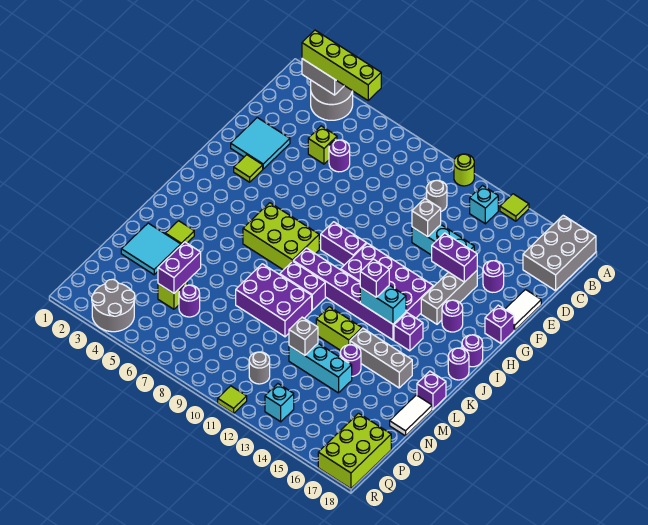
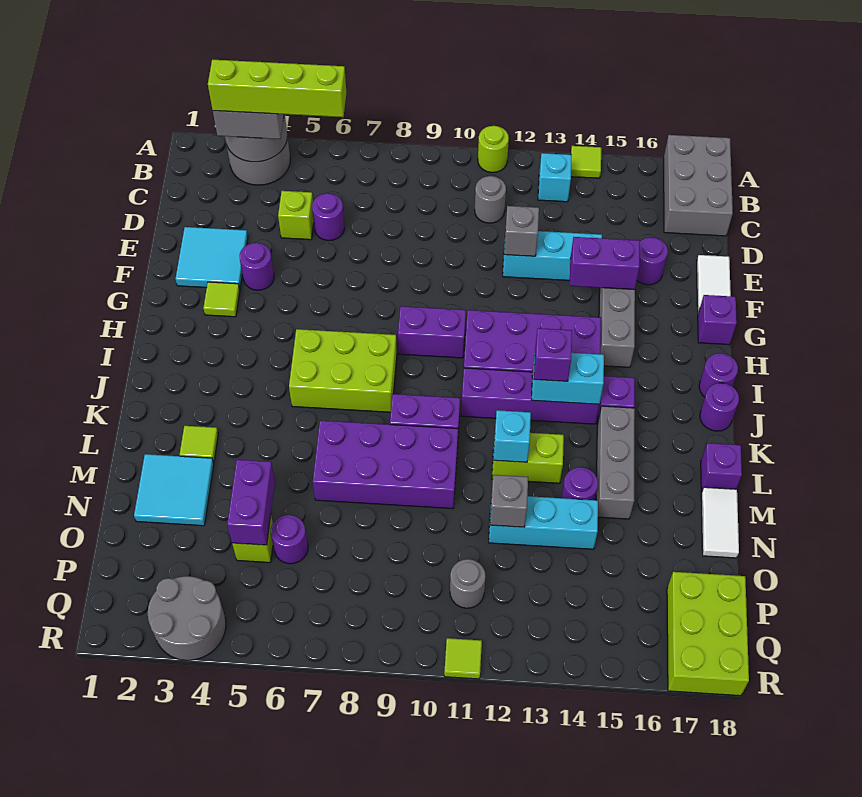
purple round brick H16 level 1 -> purple round brick F4 level 1
purple brick J9:J14 level 1 -> purple brick J11:J14 level 1
purple brick L8:M10 level 1 -> purple brick L7:M10 level 1
grey brick L14:L16 level 1 -> grey brick K15:M15 level 1
cyan brick Q13 level 1 -> cyan brick L12 level 2

